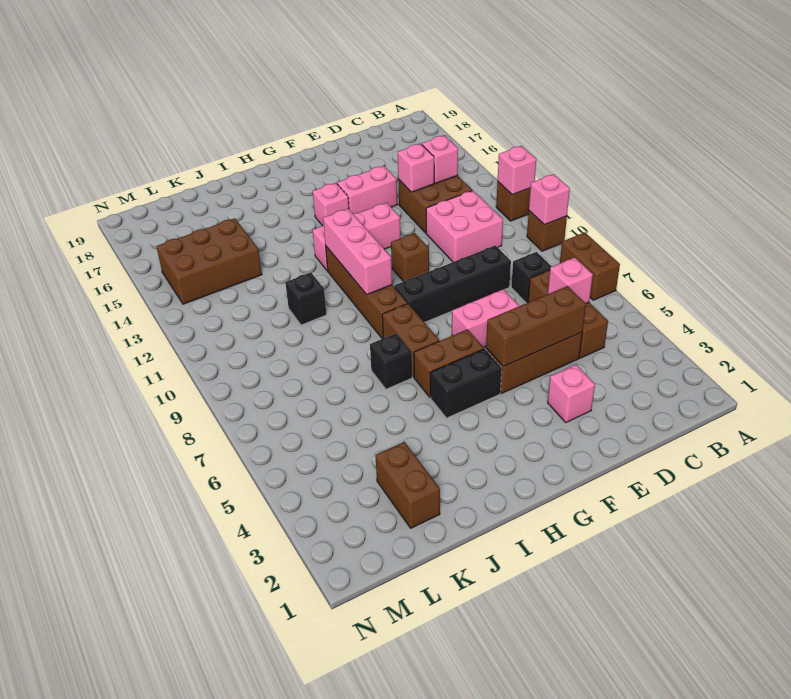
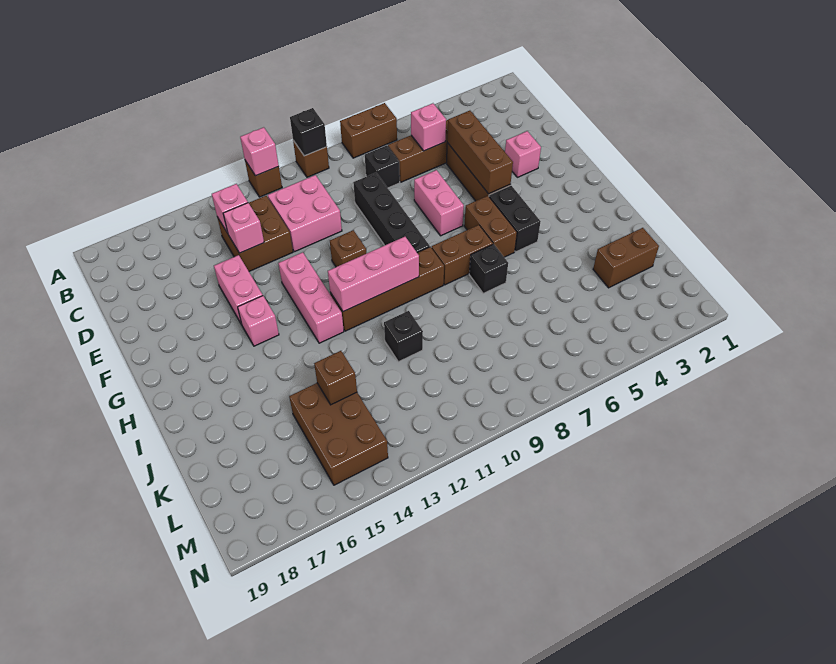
pink brick A10 level 2 -> black brick A10 level 2
none -> brown brick K14 level 2

